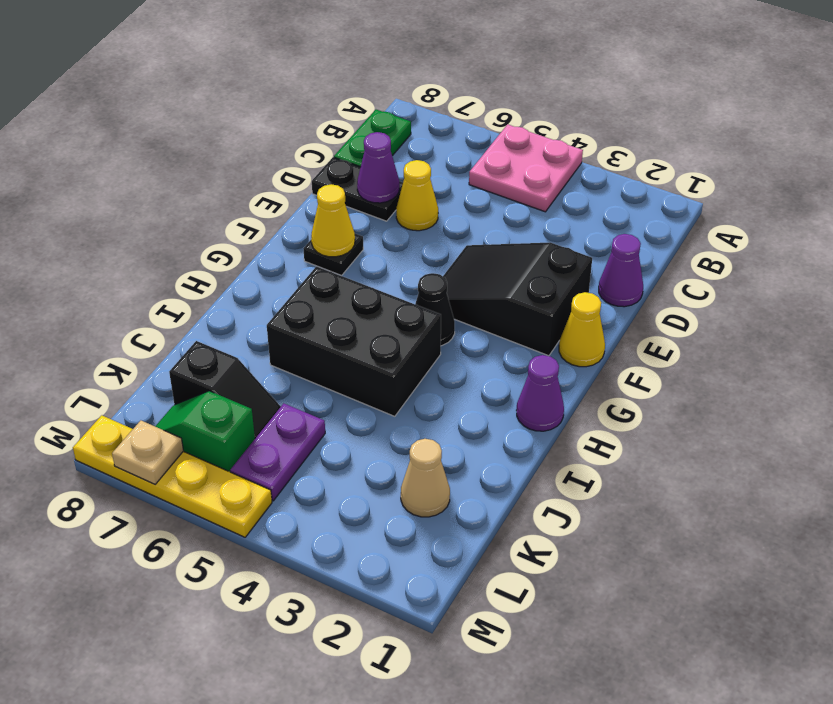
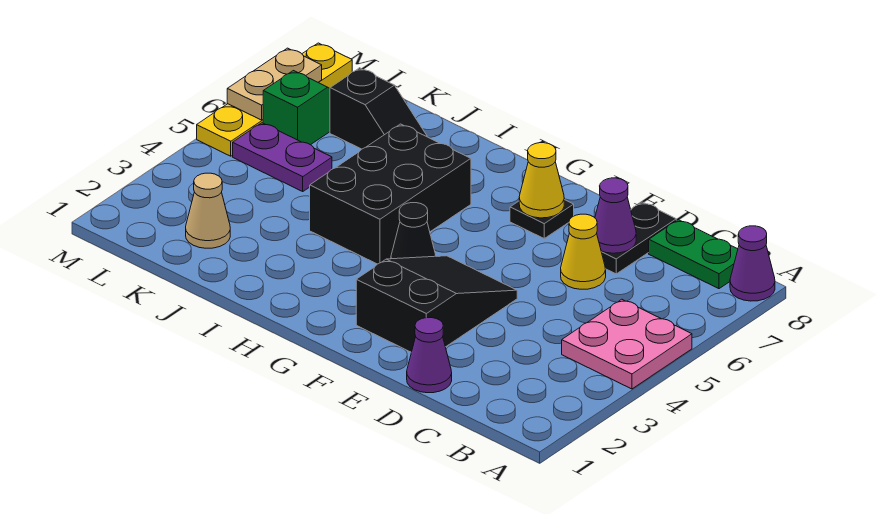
yellow cone F1 level 1 -> none
purple cone H1 level 1 -> purple cone A8 level 1
black slope K6:K7 level 1 top 7 -> black slope J7:K7 level 1 top K
tan plate M7 level 2 -> tan plate M6:M7 level 2

